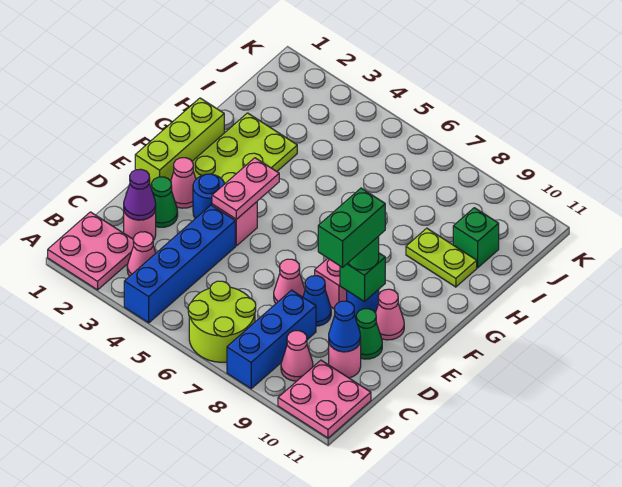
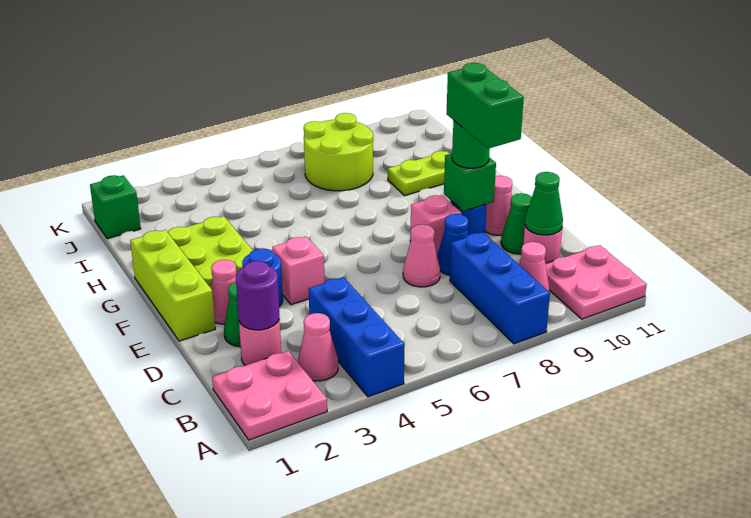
blue brick A4:D4 level 1 -> blue brick A4:C4 level 1
lime round brick A6:B7 level 1 -> lime round brick I7:J8 level 1
purple cone C2 level 2 -> purple round brick C2 level 2
blue cone C10 level 2 -> green cone C10 level 2
pink plate E4:F4 level 2 -> none
green brick I10 level 1 -> green brick J1 level 1

